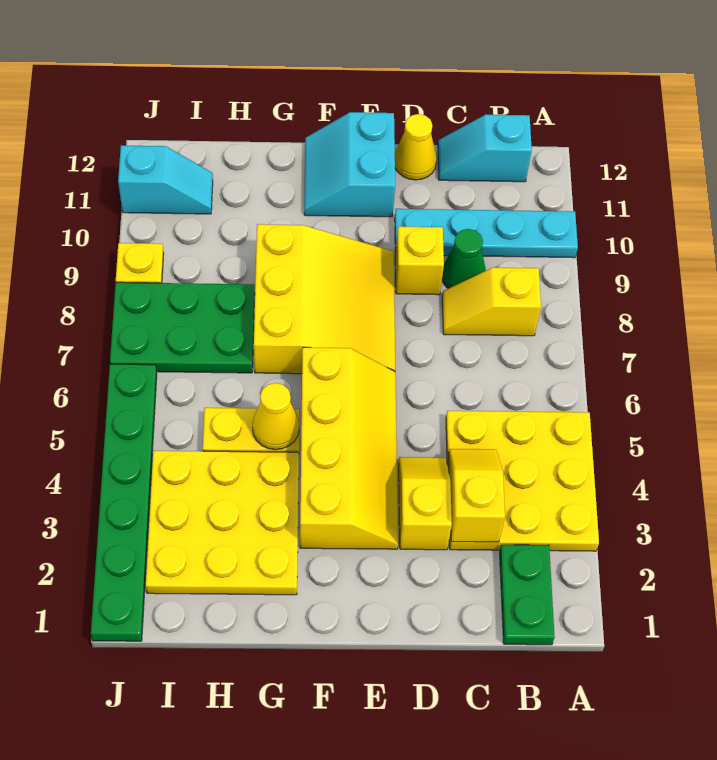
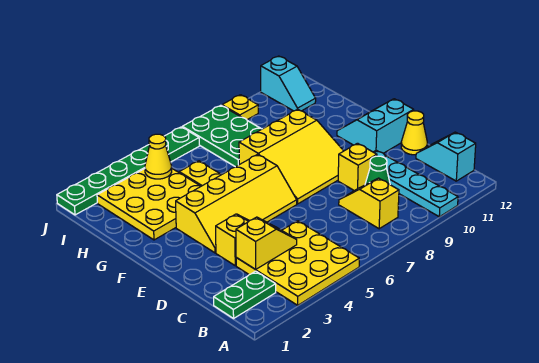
yellow cone G5 level 2 -> yellow cone I4 level 2

